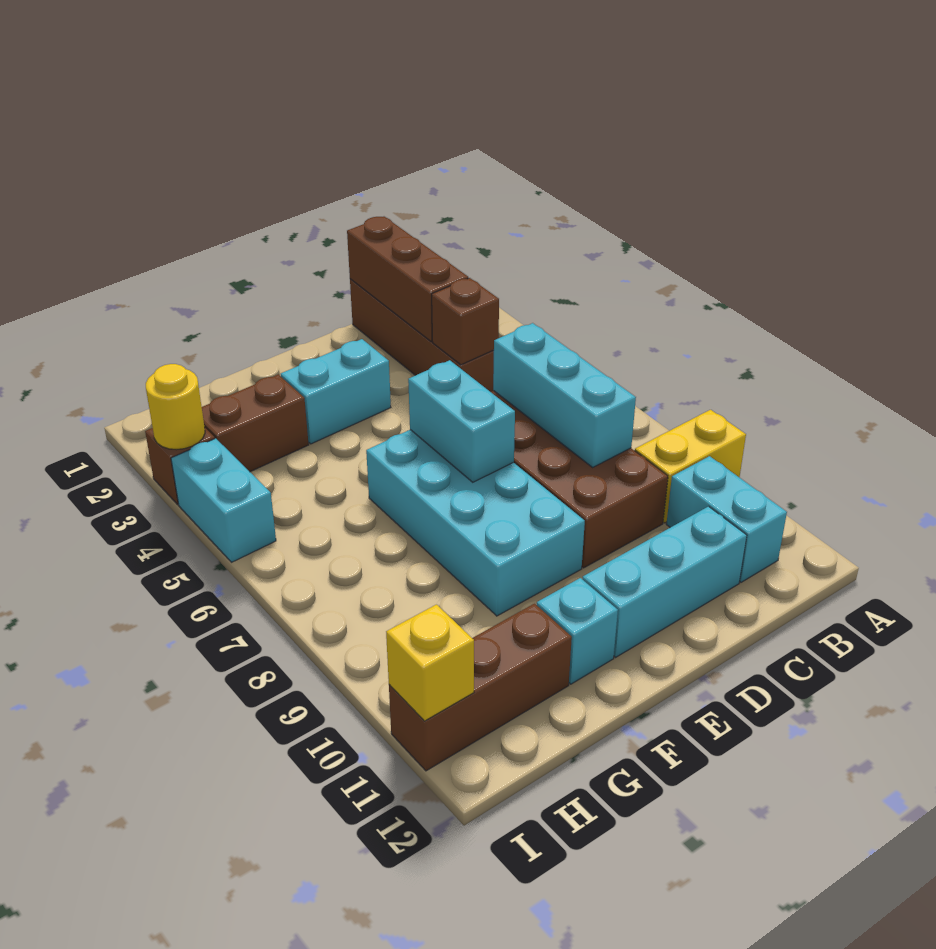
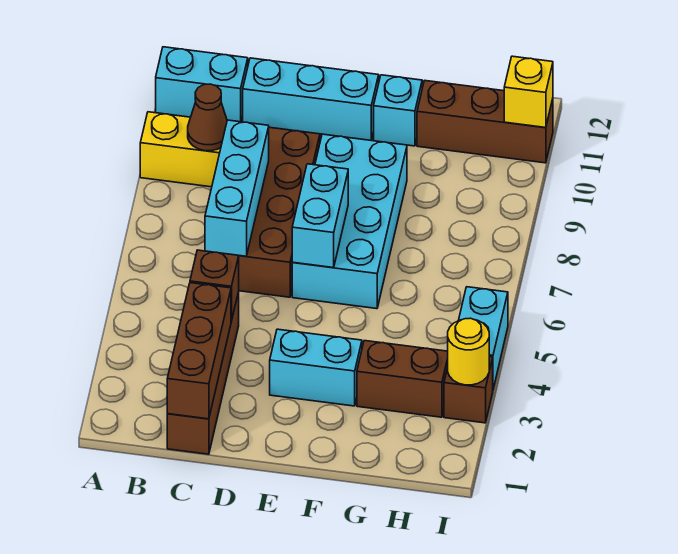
none -> brown cone B9 level 2
cyan brick B10:B11 level 1 -> cyan brick A11:B11 level 1

